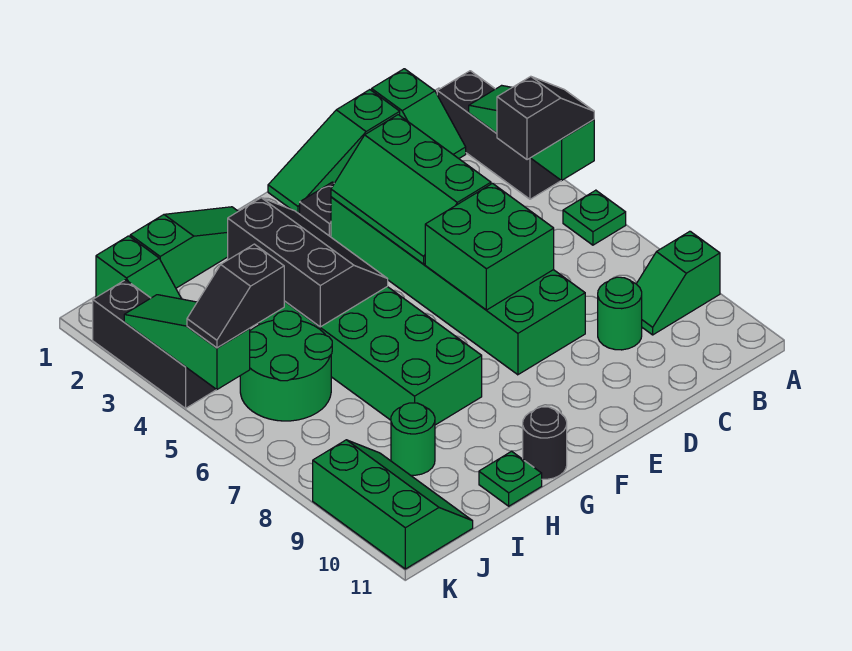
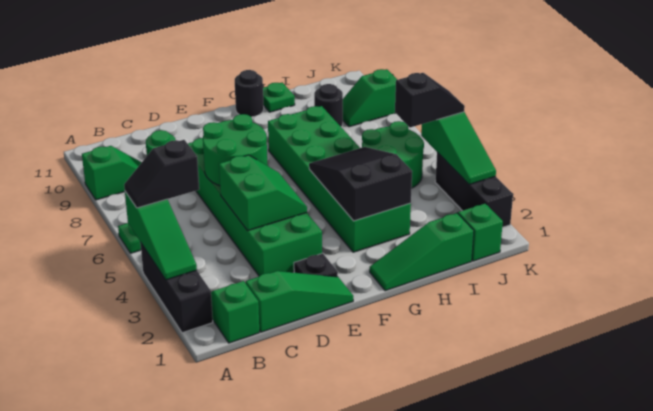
green slope D3:E5 level 2 top D -> green slope D4:E5 level 2 top D
green brick D6:E7 level 2 -> green round brick D6:E7 level 2
black slope G3:H5 level 2 top H -> black slope G3:H5 level 2 top 3
green round brick I9 level 1 -> black round brick I9 level 1
green slope J9:K11 level 1 top K -> green slope J9:K9 level 1 top K

